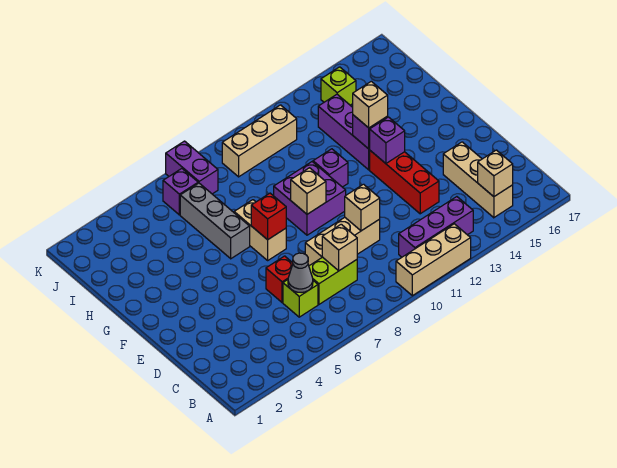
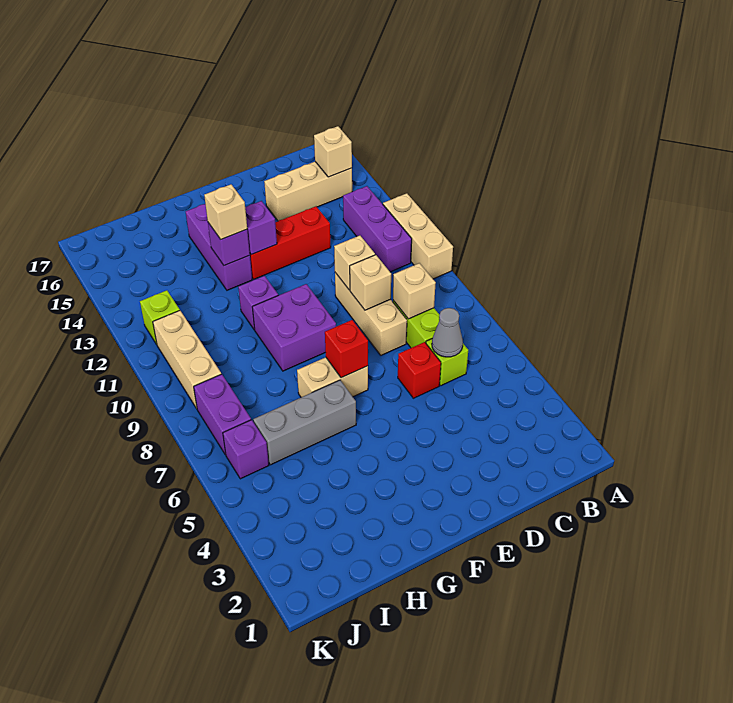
tan brick F9 level 2 -> tan brick D9 level 2
purple brick G13:I13 level 1 -> purple brick G13:G15 level 1
purple brick J7:K7 level 1 -> purple brick J7:J8 level 1
lime brick J14 level 1 -> lime brick J12 level 1

